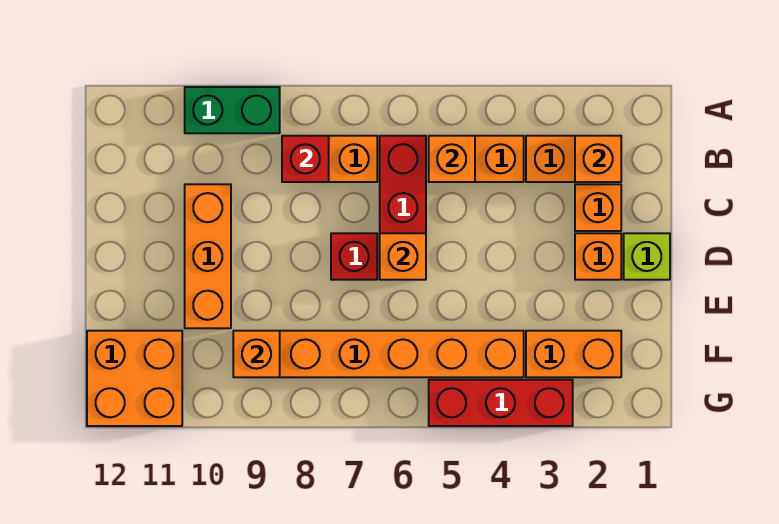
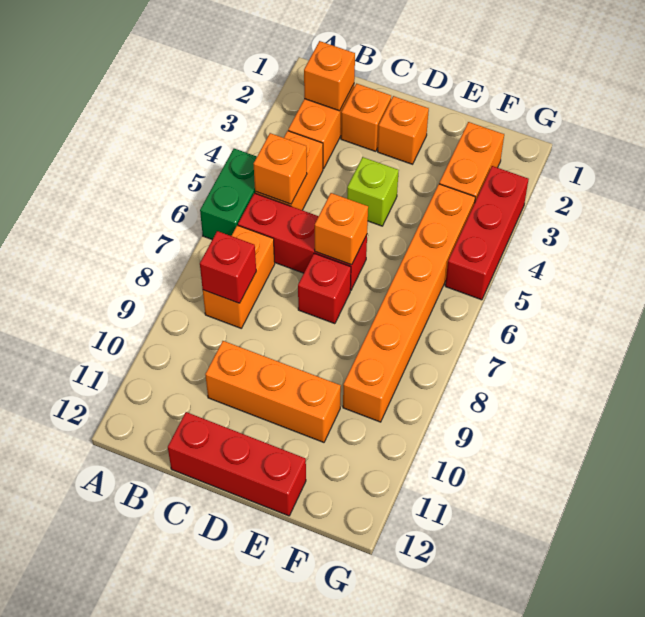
green brick A9:A10 level 1 -> green brick A5:A6 level 1
none -> red brick C12:E12 level 1
lime brick D1 level 1 -> lime brick D4 level 1
orange brick F9 level 2 -> none
orange brick F11:G12 level 1 -> none

